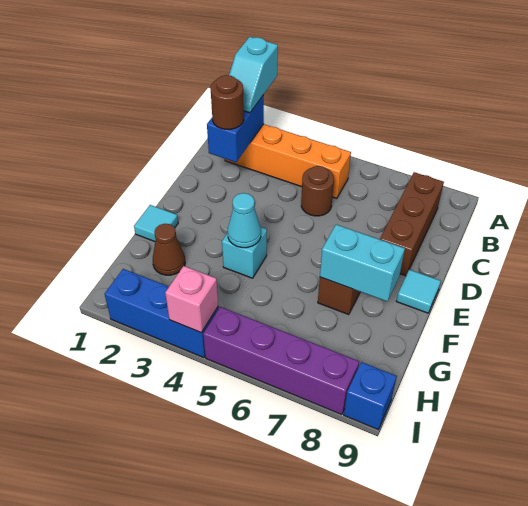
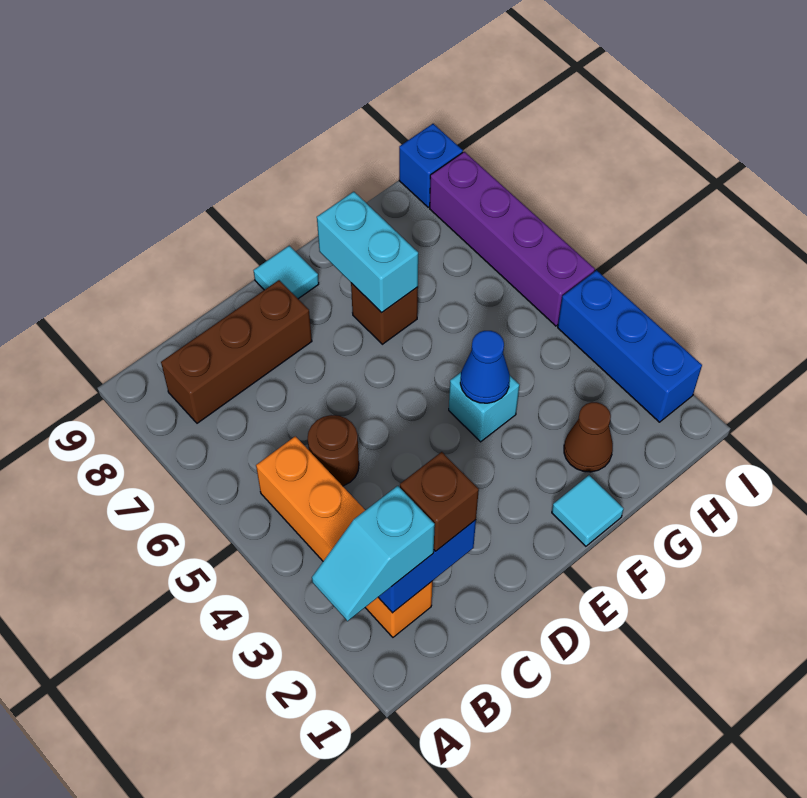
cyan slope A2:B2 level 3 top A -> cyan slope A2:B2 level 3 top B
brown round brick C2 level 3 -> brown brick C2 level 3
cyan cone F4 level 2 -> blue cone F4 level 2
pink brick I4 level 2 -> none

